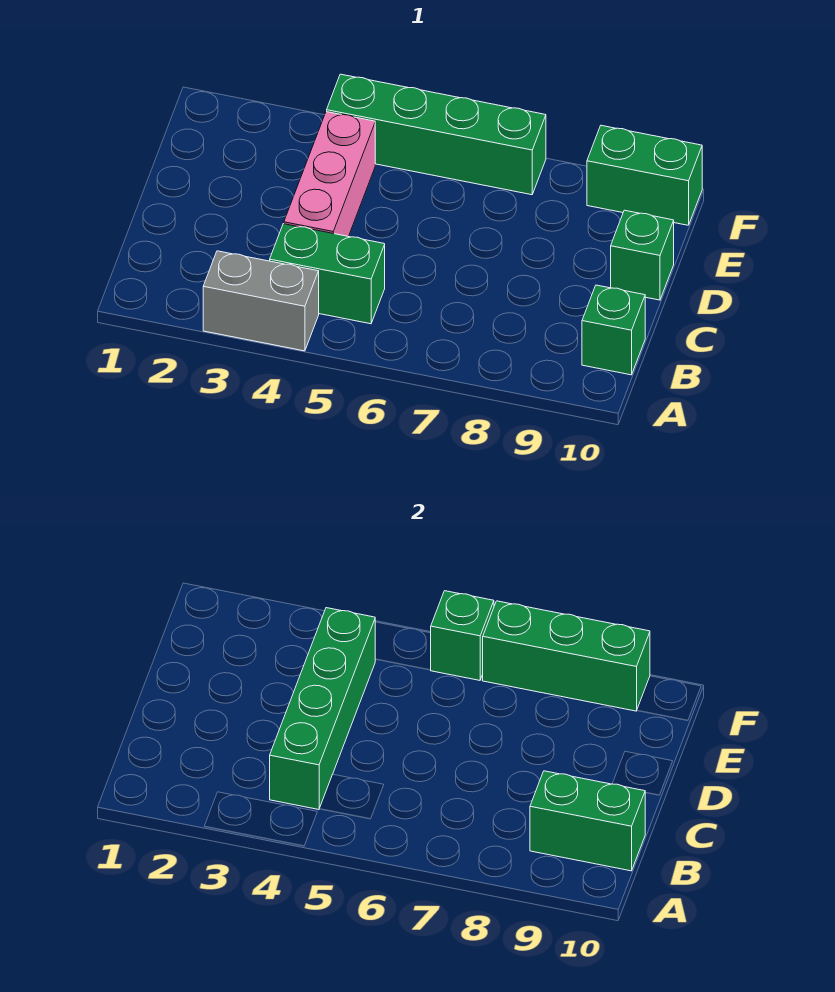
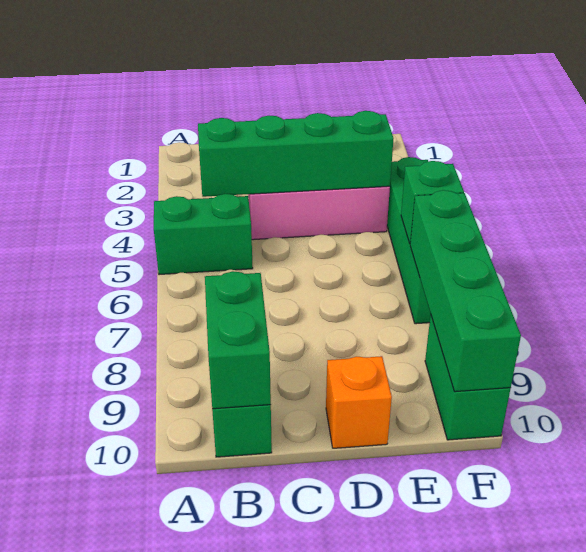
grey brick A3:A4 level 1 -> none
green brick B4:B5 level 1 -> green brick A5:B5 level 1
green brick D10 level 1 -> orange brick D10 level 1
green brick F7:F9 level 2 -> green brick F7:F10 level 2

